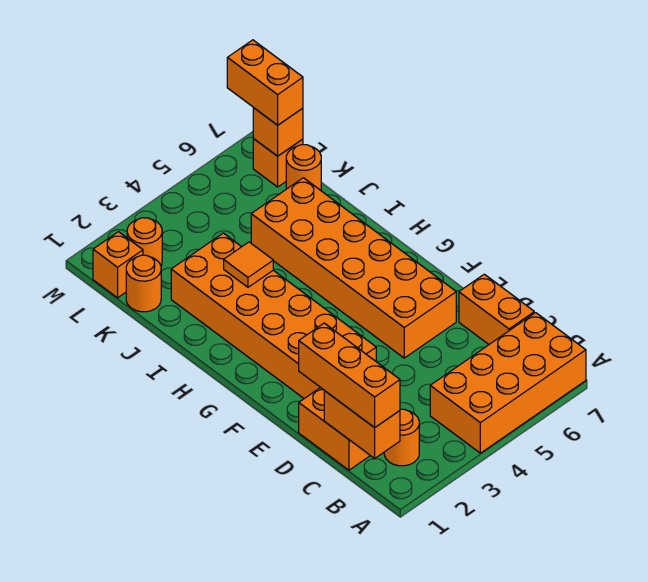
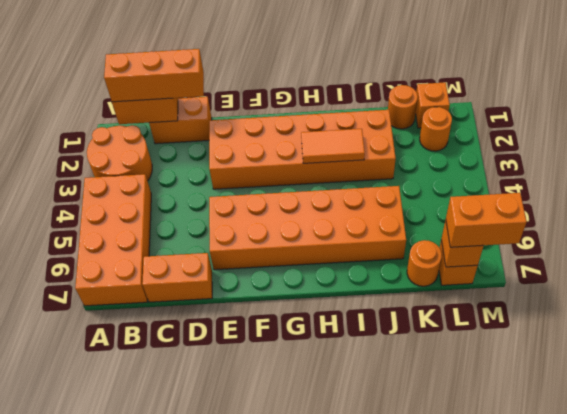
orange round brick B2 level 1 -> orange round brick A2:B3 level 1
orange tile I3 level 2 -> orange tile H3:I3 level 2

